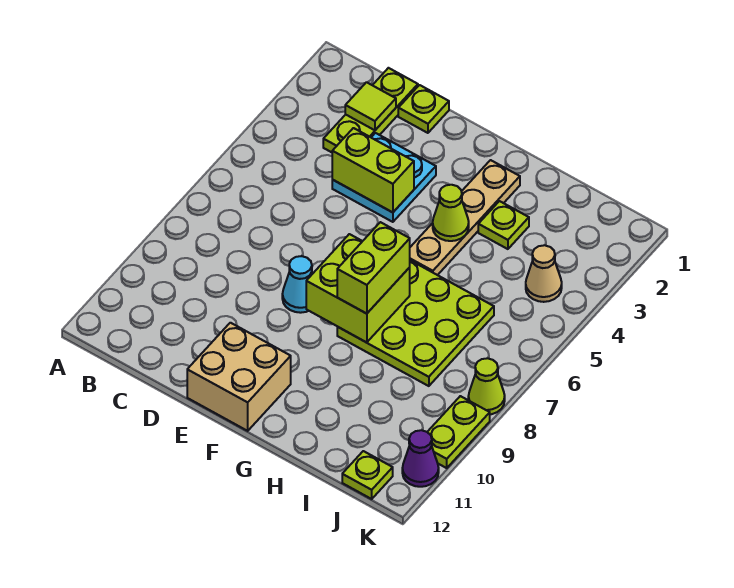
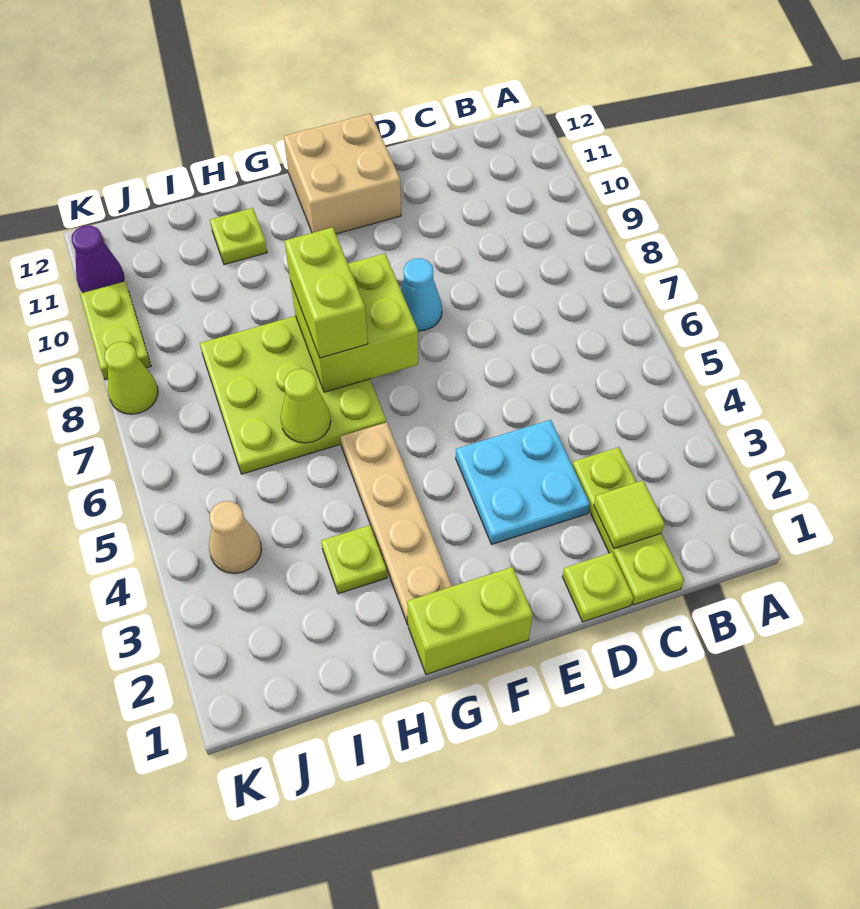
lime brick D4:E4 level 2 -> lime brick F1:G1 level 1
lime cone G4 level 2 -> lime cone H6 level 2
lime plate J12 level 1 -> lime plate H11 level 1

